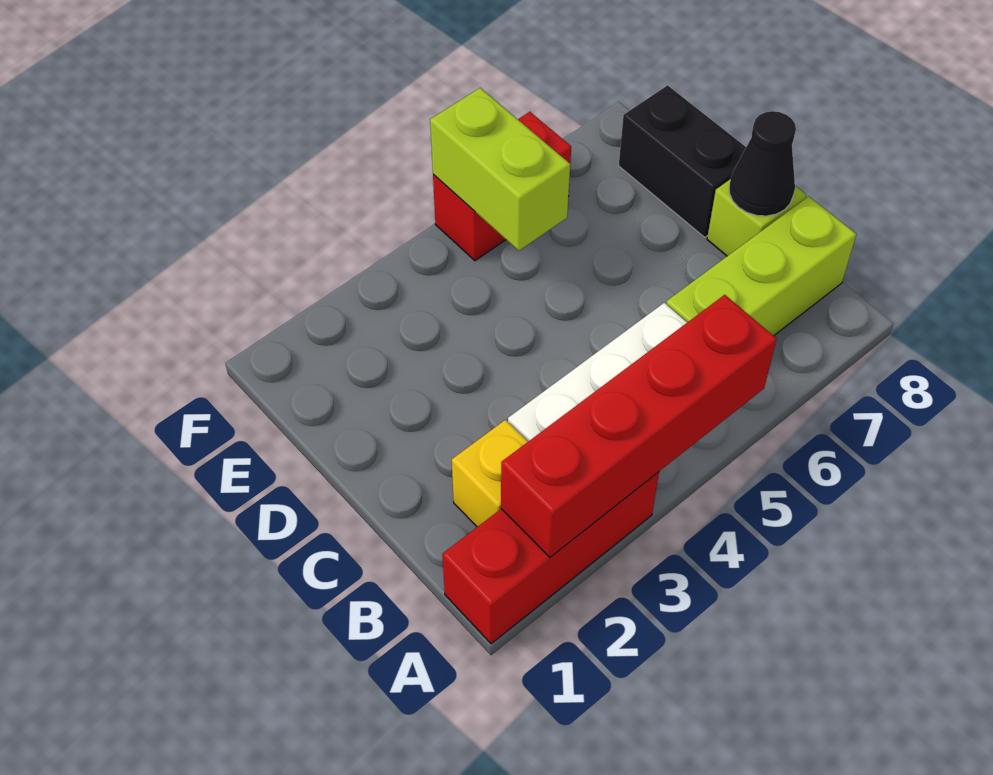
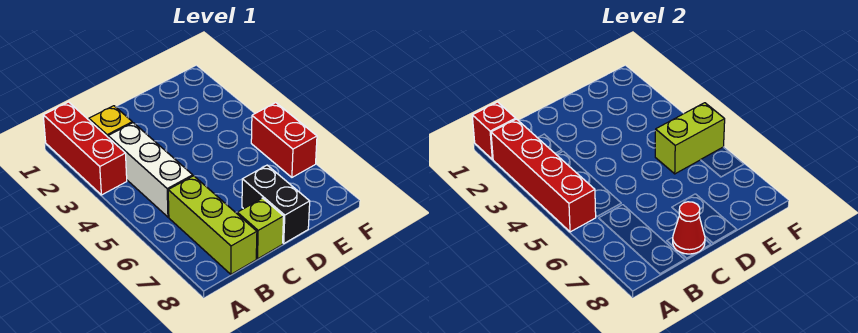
none -> red brick A1 level 2
black cone C8 level 2 -> red cone C8 level 2
black brick D8:E8 level 1 -> black brick D7:D8 level 1

